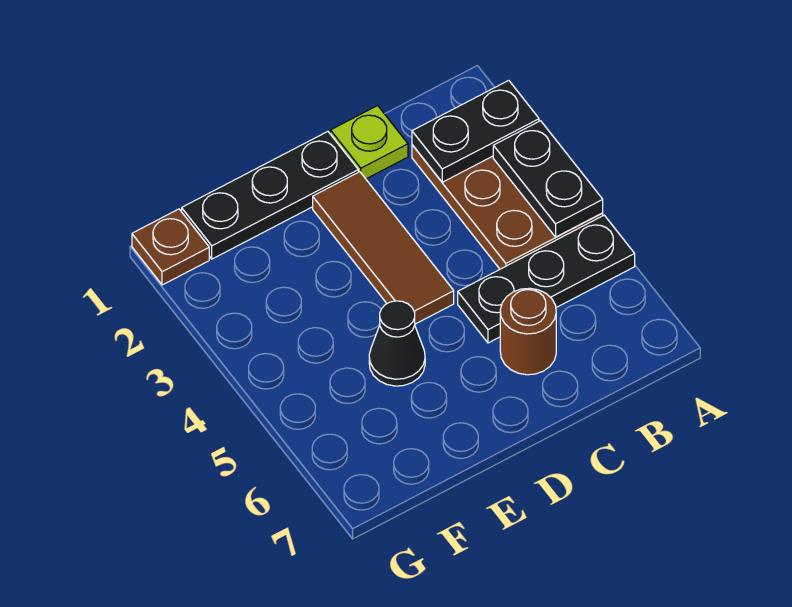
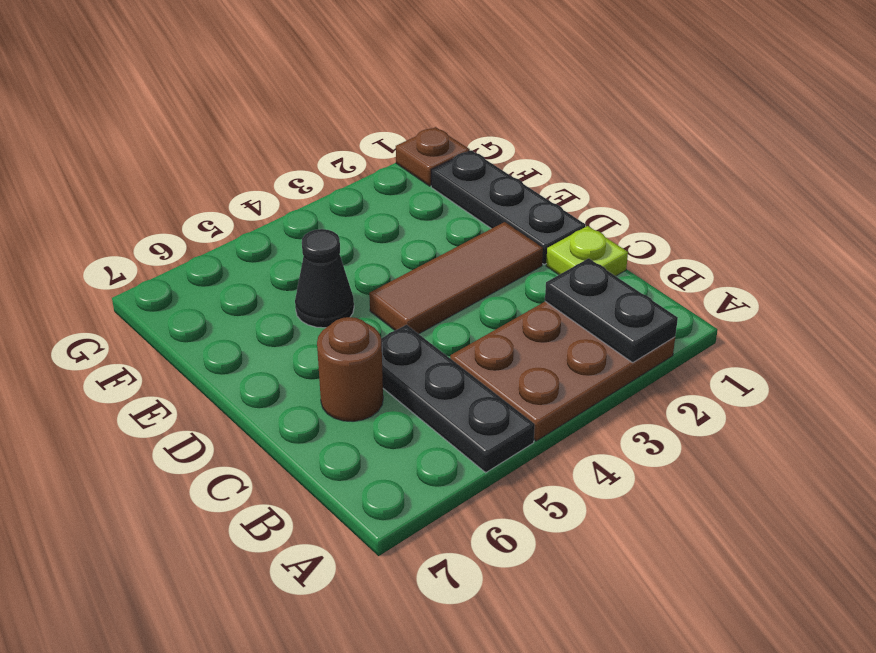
black plate A3:A4 level 2 -> none

